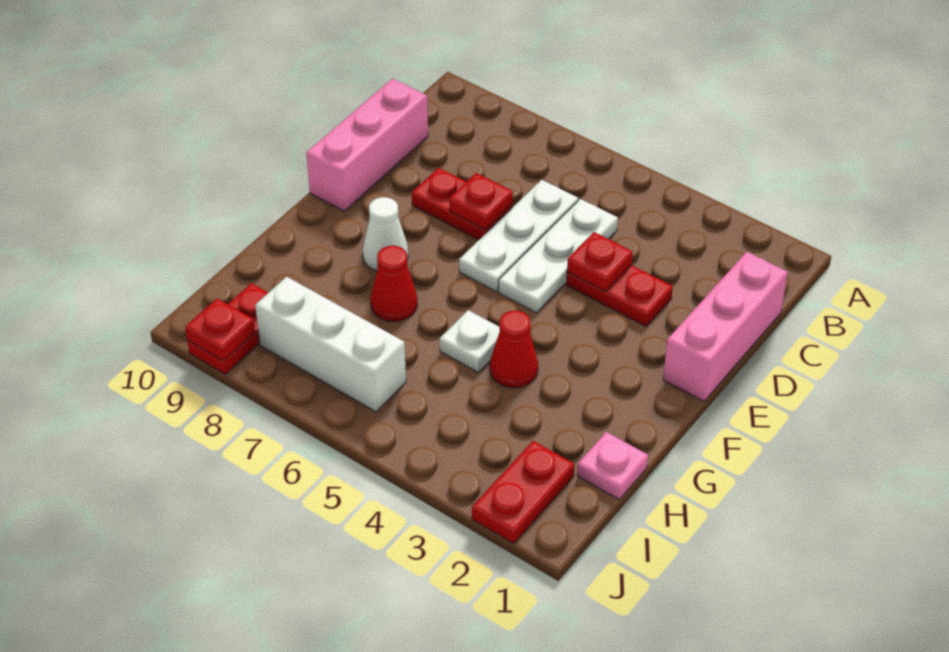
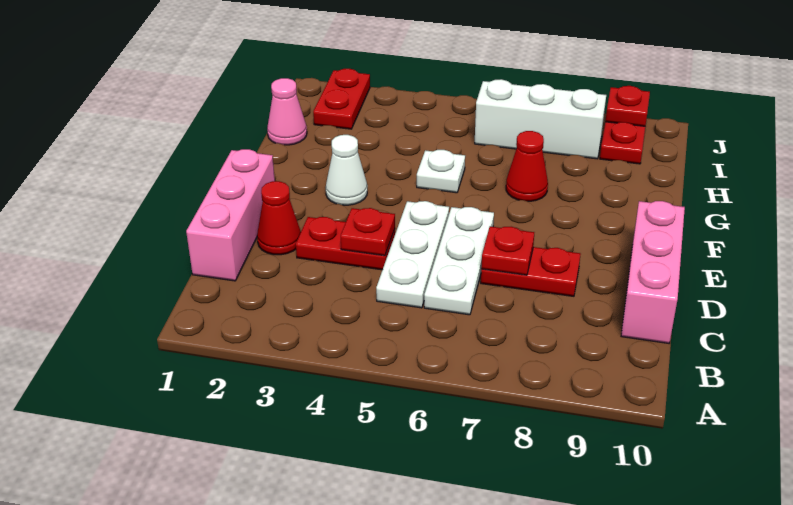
white cone F8 level 1 -> white cone F3 level 1
red cone G4 level 1 -> red cone D2 level 1
pink plate H1 level 1 -> pink cone H1 level 1

